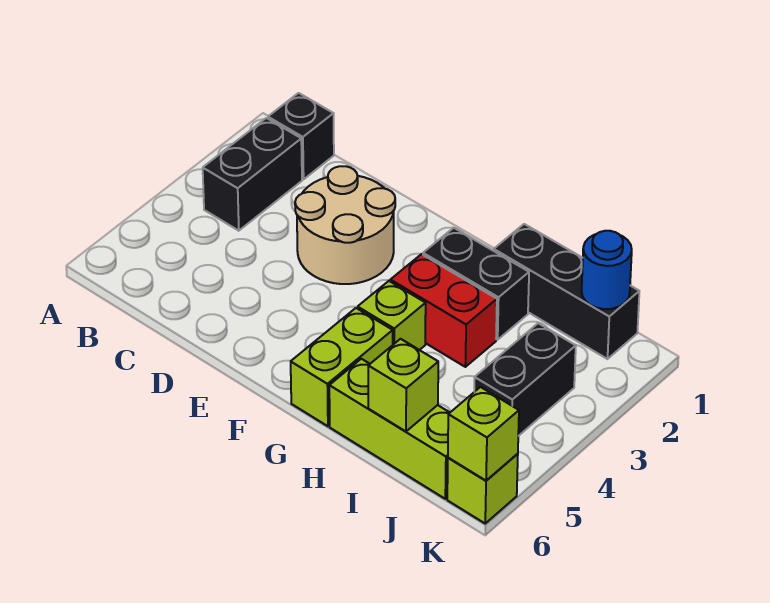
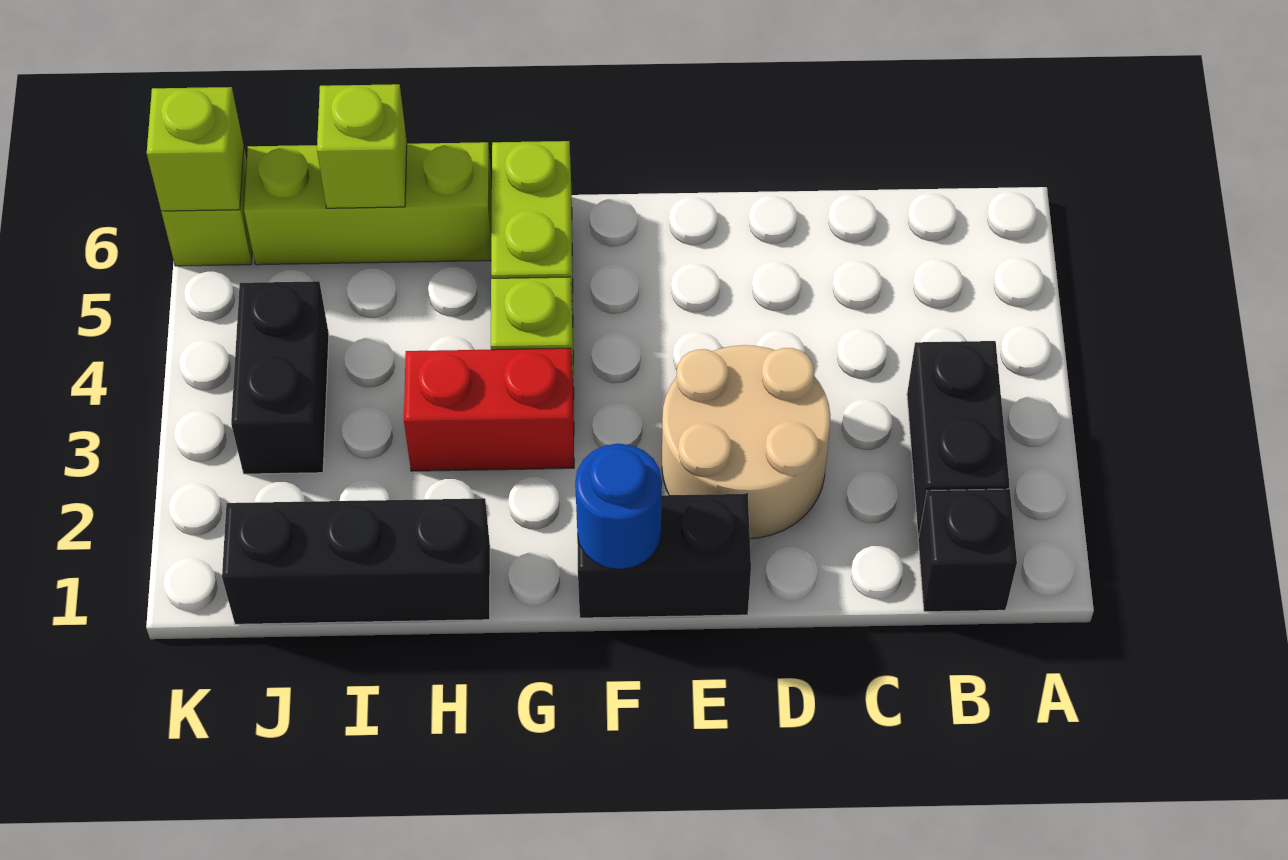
black brick G2:H2 level 1 -> black brick E1:F1 level 1
blue round brick J1 level 2 -> blue round brick F1 level 2

